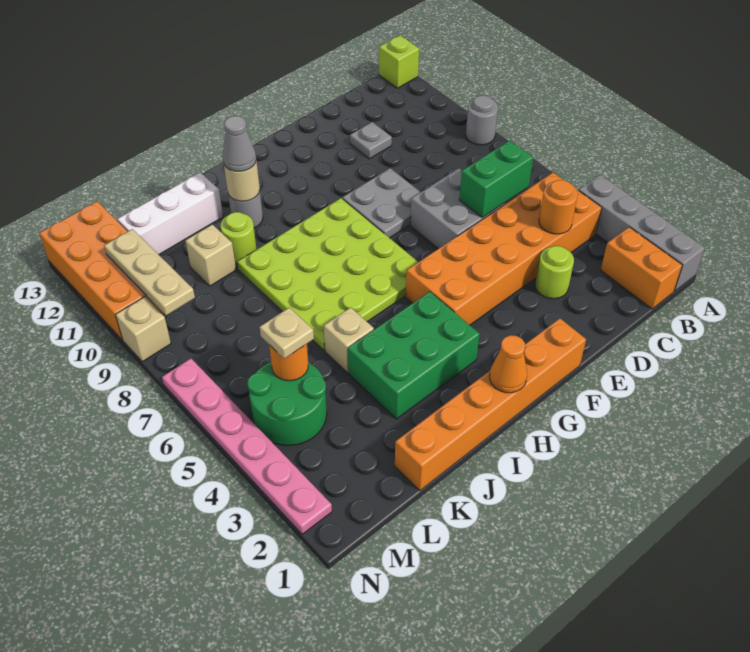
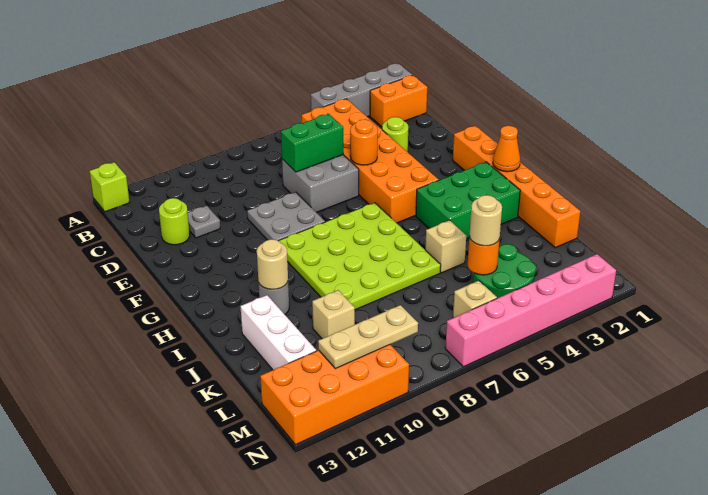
grey round brick A9 level 1 -> none
orange round brick C4 level 2 -> orange round brick E5 level 2
green brick C6:D6 level 2 -> green brick D6:D7 level 2
green brick H3:J4 level 1 -> green brick H2:I4 level 1
grey cone I11 level 3 -> none
lime round brick J10 level 1 -> lime round brick D12 level 1
tan plate L5 level 3 -> tan round brick L5 level 3
pink plate N2:N7 level 1 -> pink brick N2:N7 level 1
tan brick N9 level 1 -> tan brick M6 level 1

